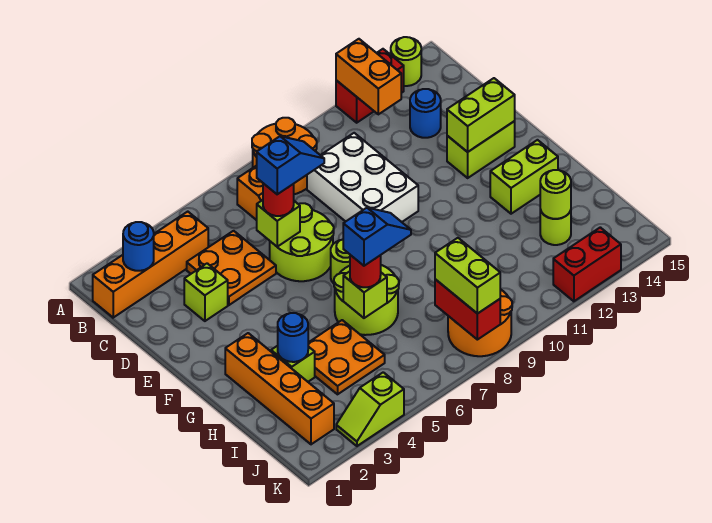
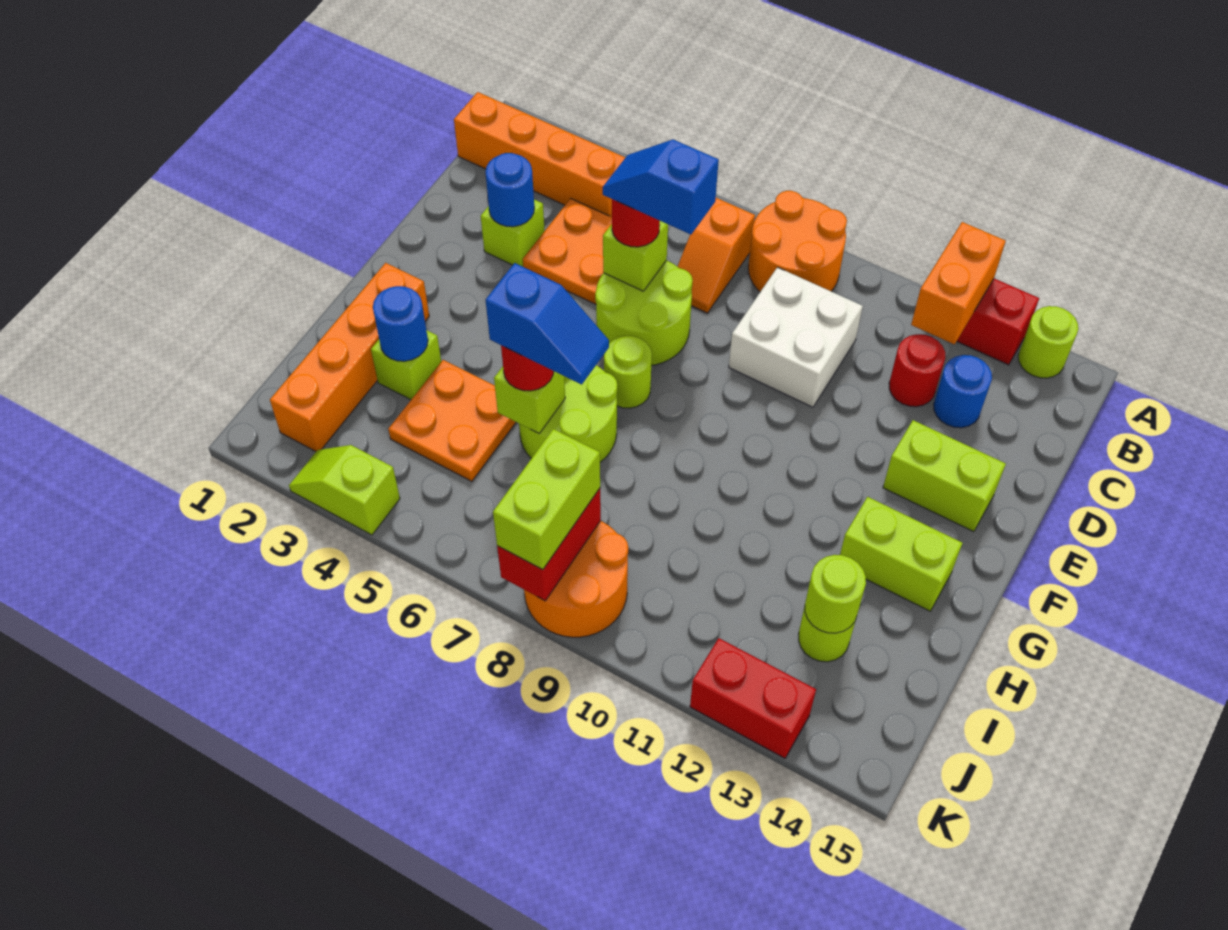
blue round brick B2 level 2 -> blue round brick D3 level 2
white brick C9:E10 level 1 -> white brick C9:D10 level 1
none -> red round brick C12 level 1
blue slope D6:D7 level 4 top 6 -> blue slope D6:D7 level 4 top 7
lime brick E13:E14 level 2 -> none

